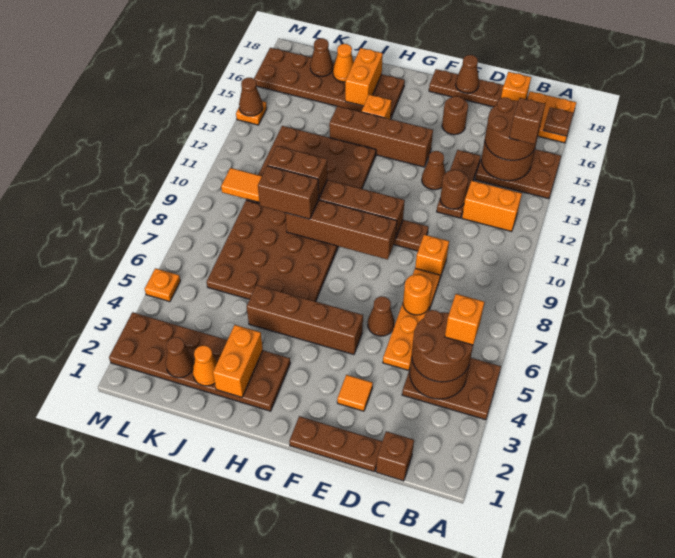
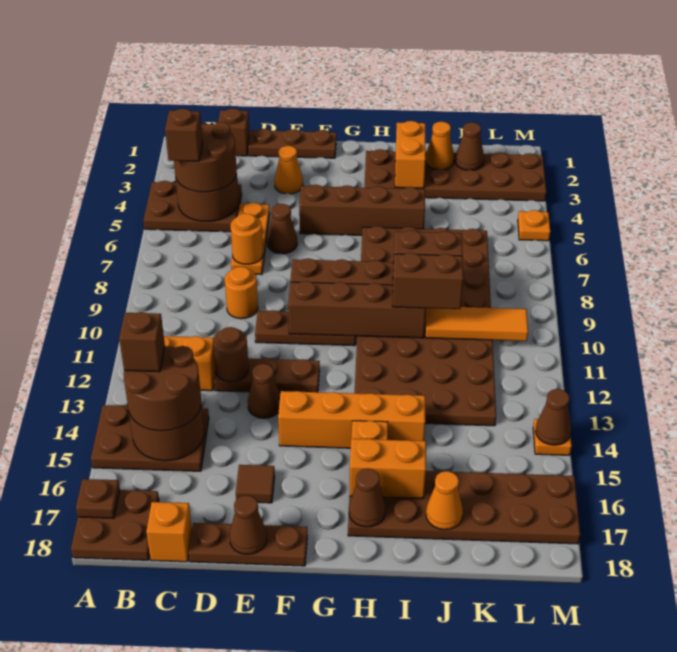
orange plate A17:B18 level 1 -> brown plate A17:B18 level 1
orange brick B5 level 4 -> brown brick B5 level 4
orange plate D5:D8 level 1 -> orange plate D5:D7 level 1
orange brick D9 level 1 -> orange round brick D9 level 1
brown plate D12:D14 level 1 -> brown plate D12:F12 level 1
orange tile E3 level 1 -> orange cone E3 level 1
brown round brick E16 level 1 -> brown tile E16 level 1
brown brick F14:I14 level 1 -> orange brick F14:I14 level 1
orange brick I16:I17 level 2 -> orange brick H16:I16 level 2
brown cone K17 level 2 -> brown cone H17 level 2

